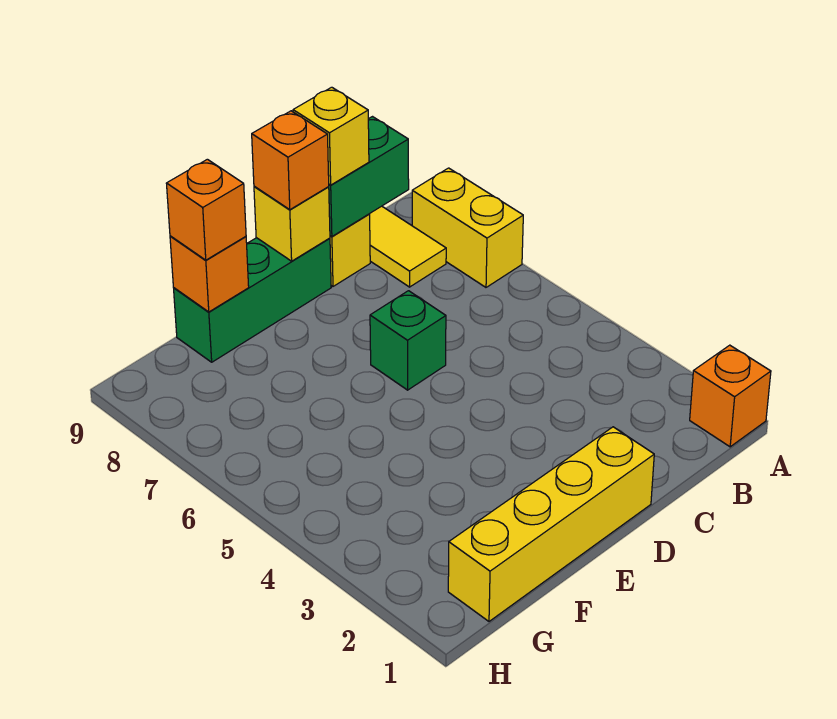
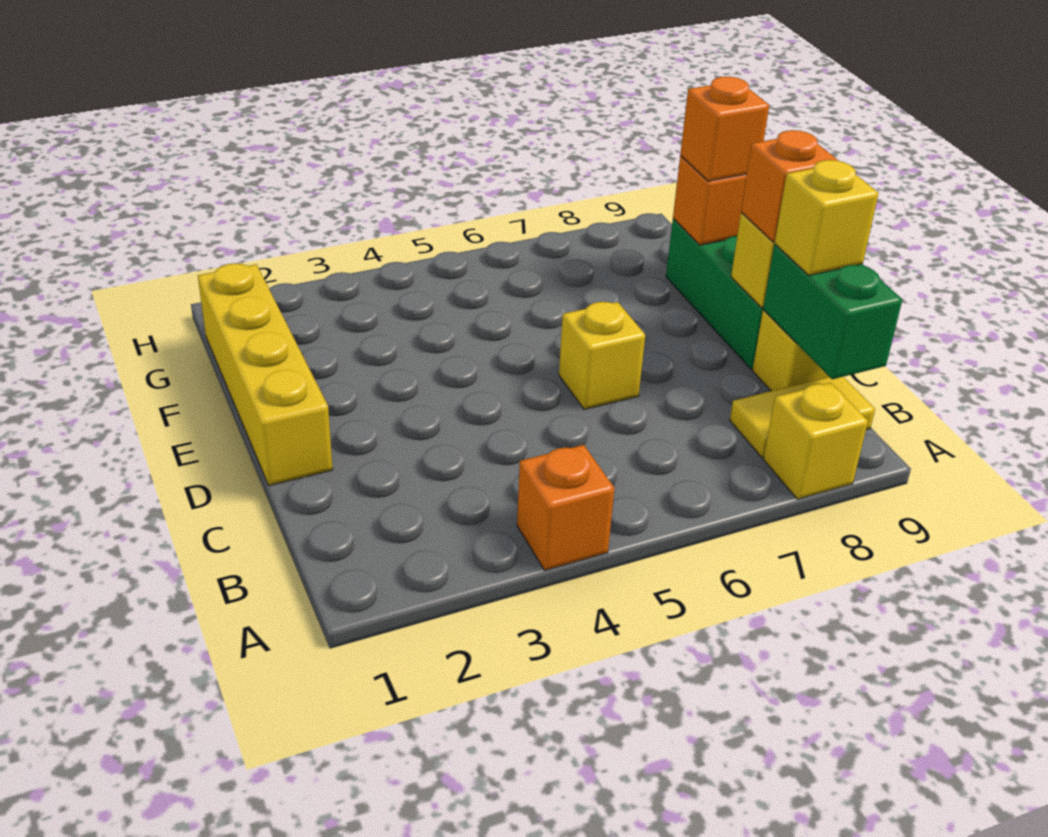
orange brick A1 level 1 -> orange brick A4 level 1
yellow brick A7:A8 level 1 -> yellow brick A8 level 1
green brick D6 level 1 -> yellow brick D6 level 1

